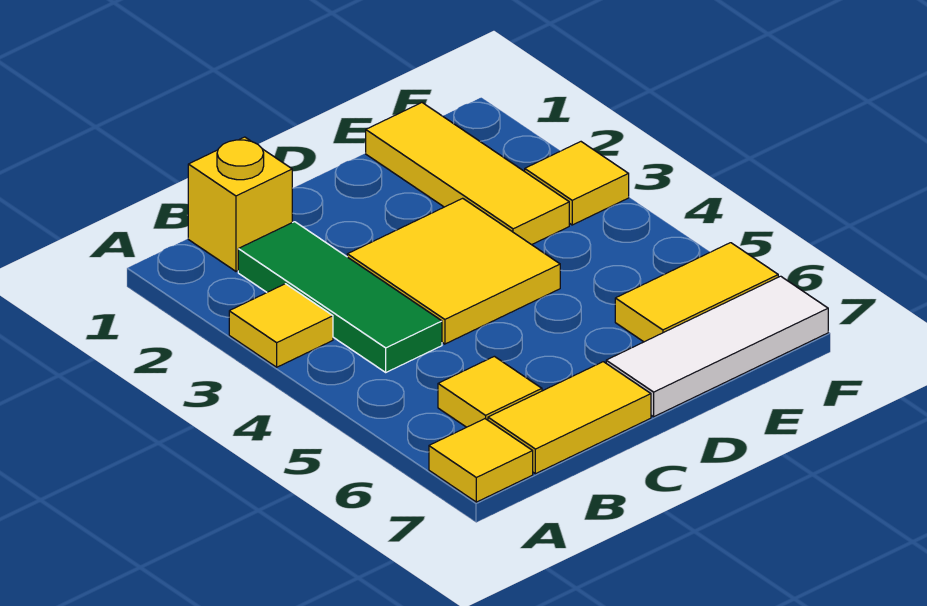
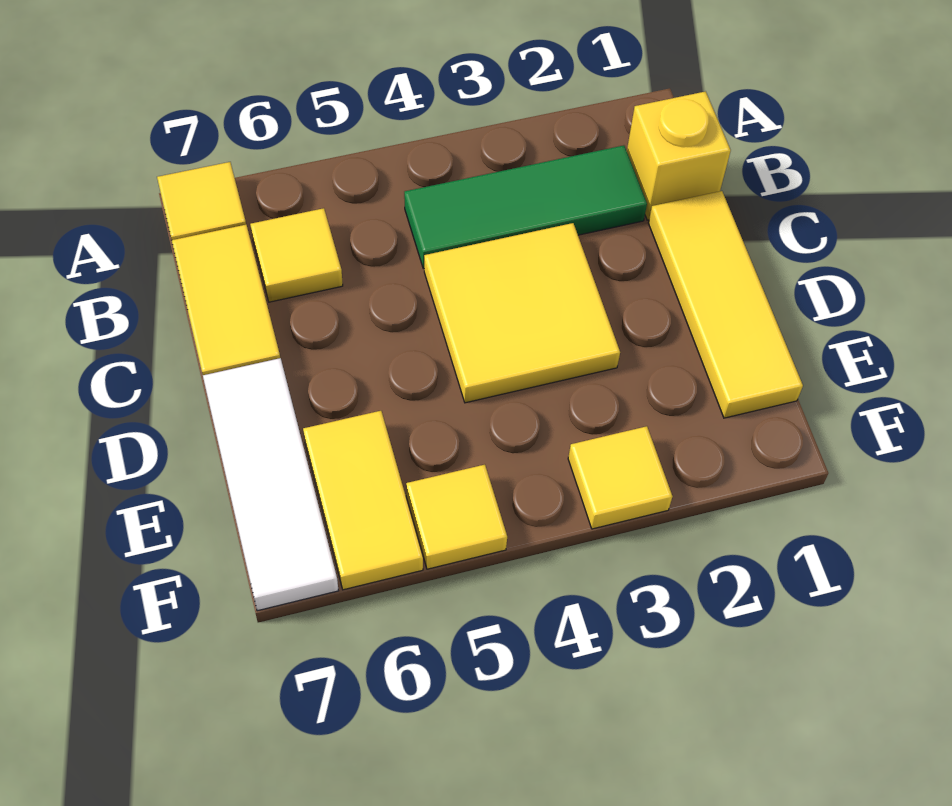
yellow tile A3 level 1 -> yellow tile F5 level 1
yellow tile E1:E3 level 1 -> yellow tile C1:E1 level 1

